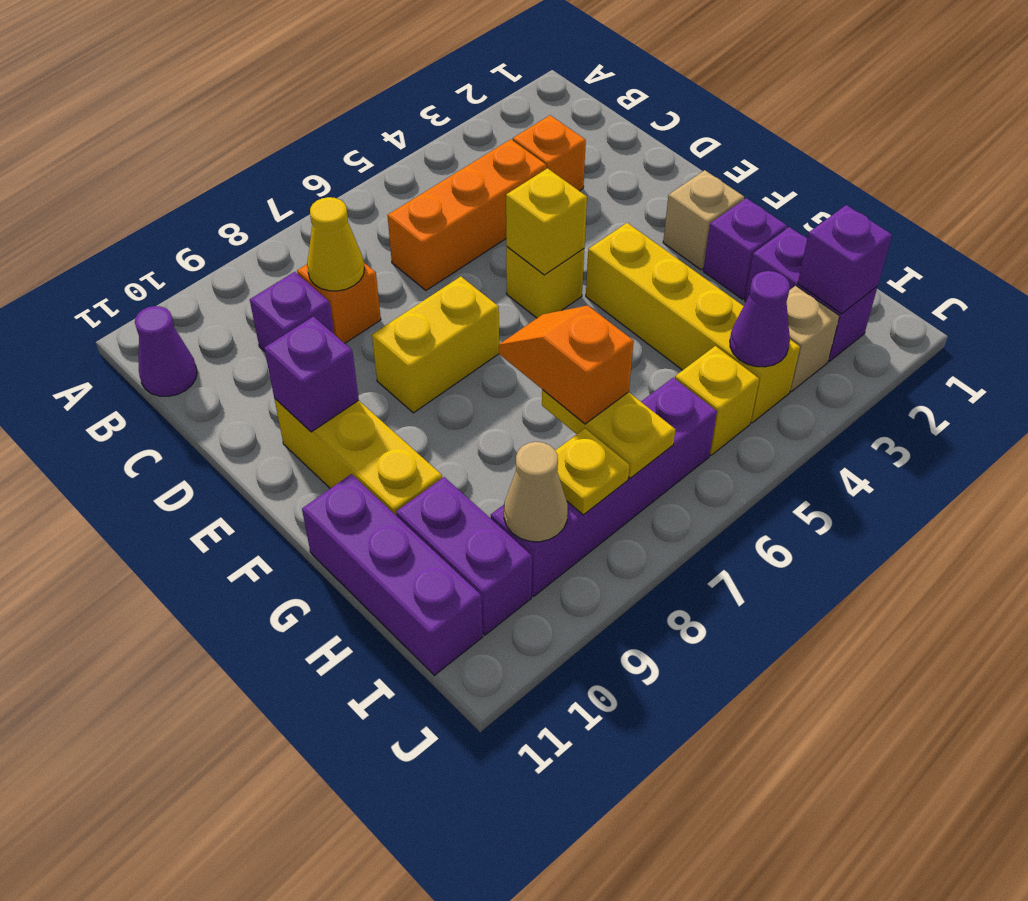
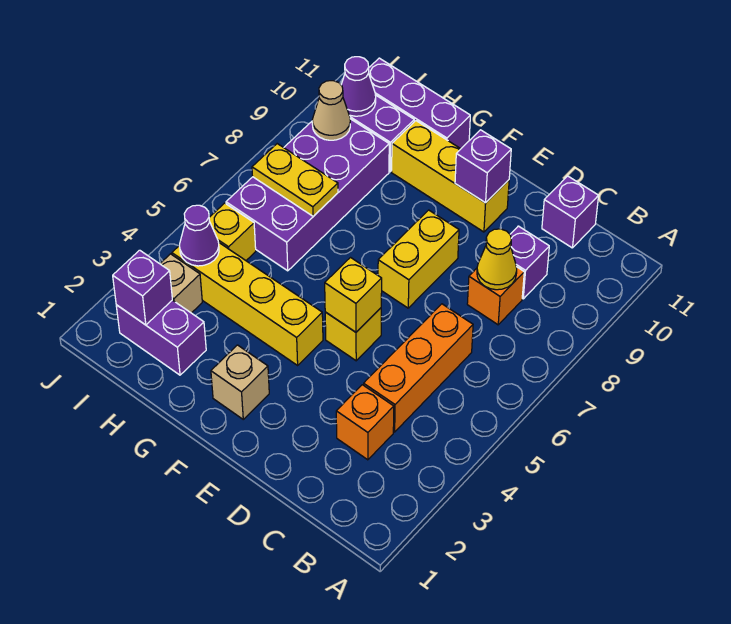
purple cone B11 level 1 -> purple cone I10 level 2
purple brick G2 level 1 -> purple brick C11 level 1
orange slope G7:H7 level 3 top H -> none
purple brick I6:I9 level 1 -> purple brick H6:I9 level 1
yellow plate I8 level 2 -> none

